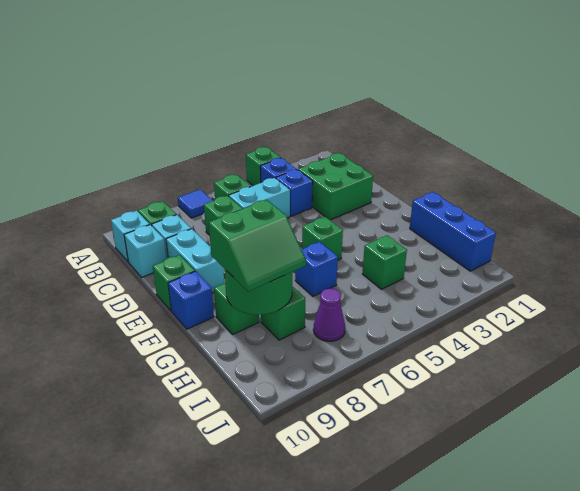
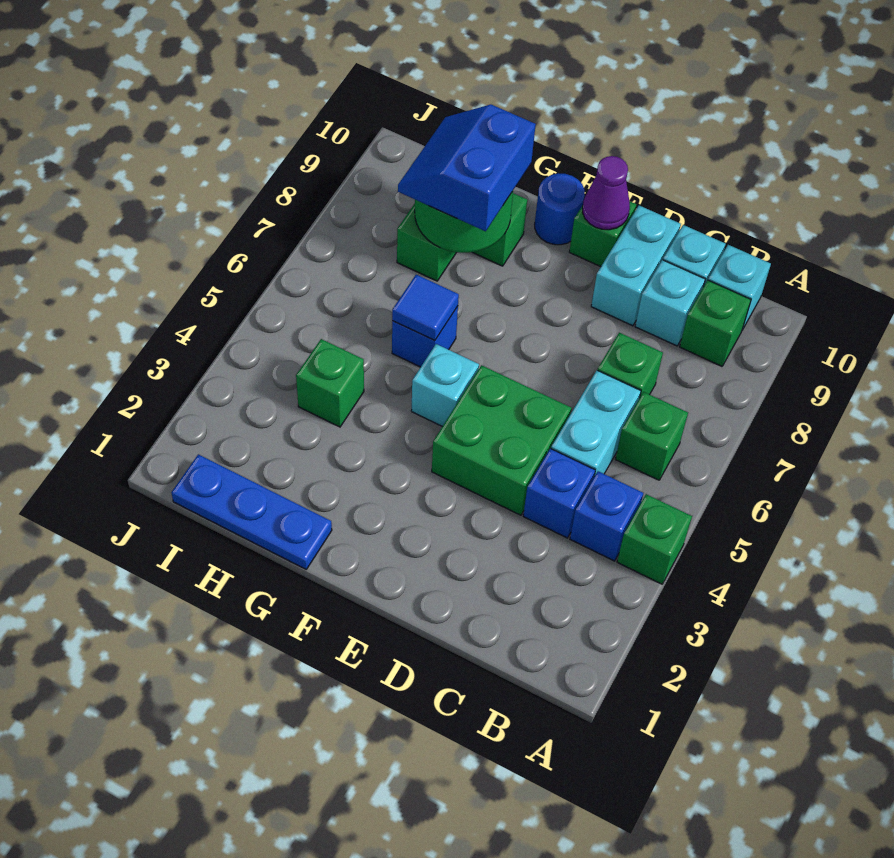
blue tile A7 level 1 -> blue tile G6 level 2
green brick C2:D3 level 1 -> green brick D4:E5 level 1
cyan brick D9:E9 level 1 -> cyan brick D9:D10 level 1
green brick F5 level 1 -> cyan brick F5 level 1
blue brick F10 level 1 -> blue round brick F10 level 1
blue brick G1:I1 level 1 -> blue plate G1:I1 level 1
green slope G8:H9 level 3 top G -> blue slope G8:H9 level 3 top G
purple cone I7 level 1 -> purple cone E10 level 2

